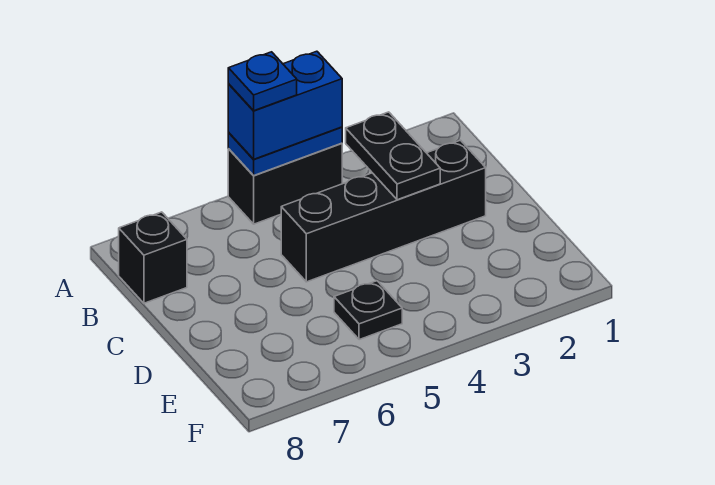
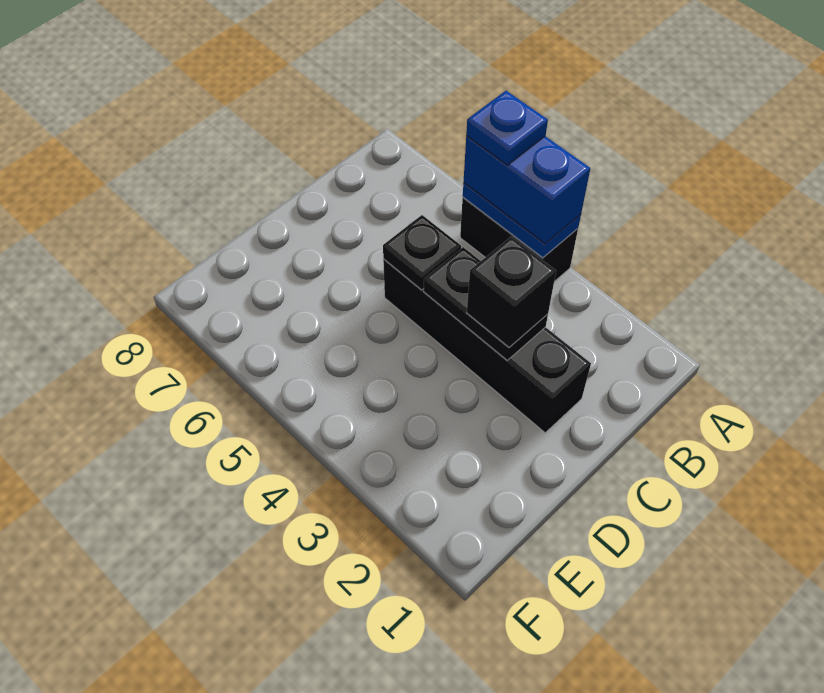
black plate B3:C3 level 2 -> black plate C3:C4 level 2
black brick B8 level 1 -> black brick C3 level 3
black plate E5 level 1 -> black plate C5 level 2

